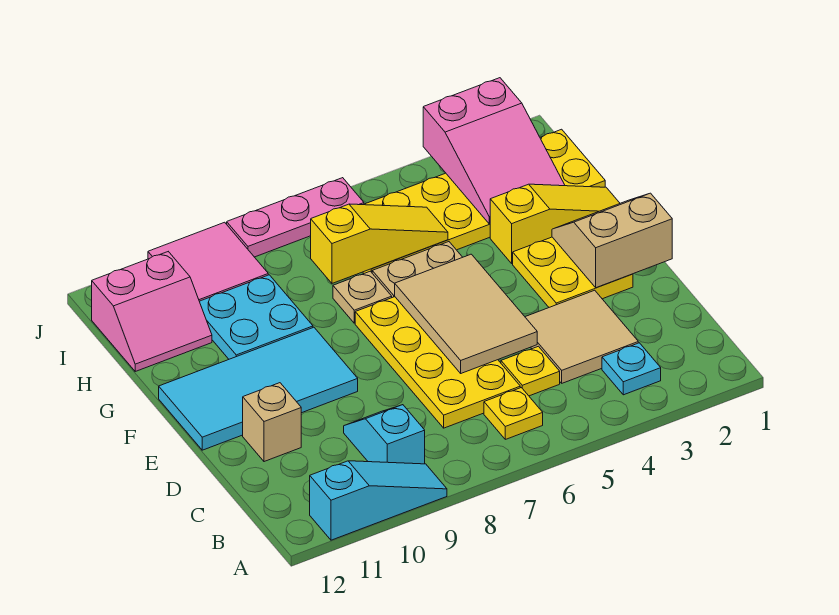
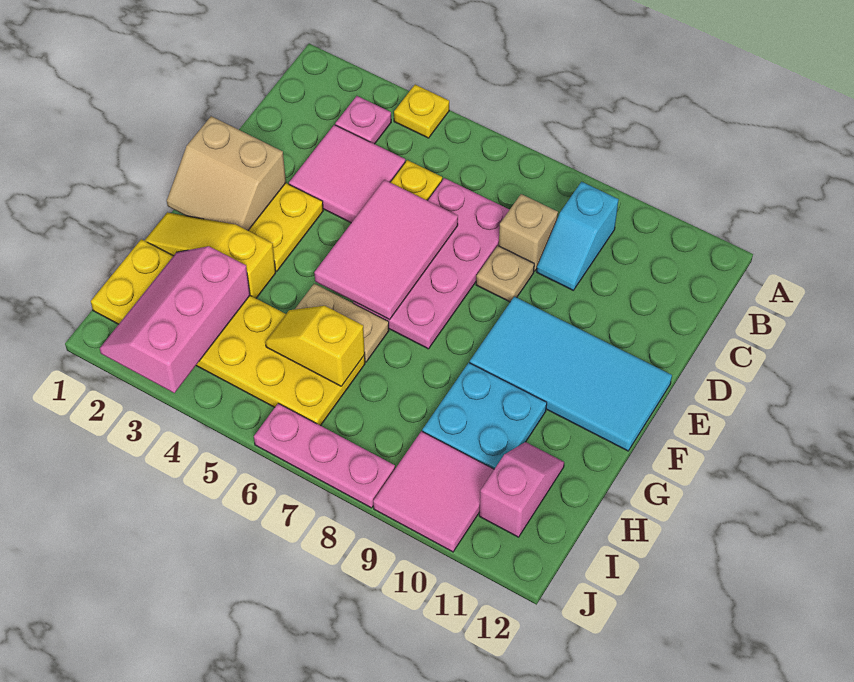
cyan slope A9:A11 level 1 top 11 -> none
cyan plate B3 level 1 -> pink plate B3 level 1
yellow plate B6 level 1 -> yellow plate A4 level 1
tan tile C3:D4 level 1 -> pink tile C3:D4 level 1
yellow plate C6:F7 level 1 -> pink plate C6:F7 level 1
tan tile D5:F6 level 2 -> pink tile D5:F6 level 2
tan brick D11 level 1 -> tan brick C8 level 1
tan plate G7 level 1 -> tan plate D8 level 1
pink slope H2:J3 level 2 top J -> pink slope H2:J3 level 2 top 3
yellow slope H5:H7 level 2 top 7 -> yellow slope H5:H6 level 2 top 6
pink slope H11:I12 level 1 top I -> pink slope H11:I11 level 1 top I

